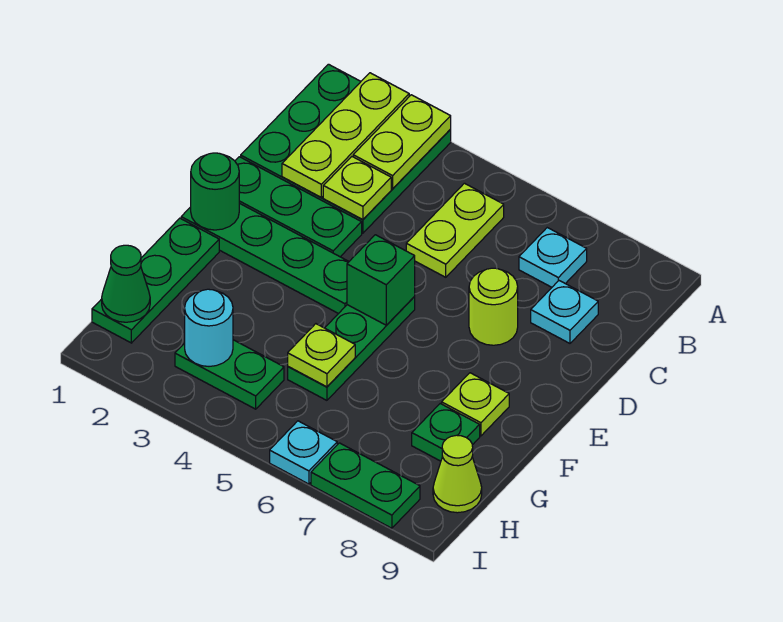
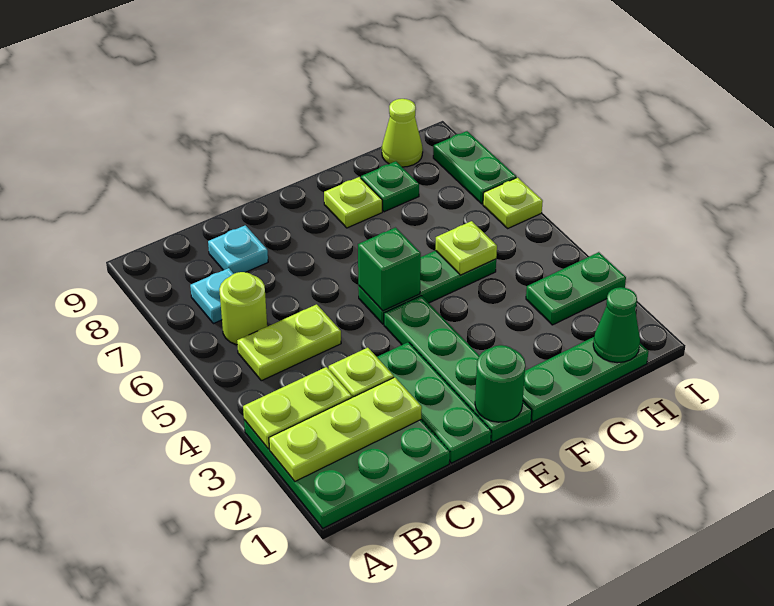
lime round brick D7 level 1 -> lime round brick B6 level 1
green plate H3:H4 level 1 -> green plate H3:I3 level 1
cyan round brick H3 level 2 -> none
cyan plate I6 level 1 -> lime plate I6 level 1

